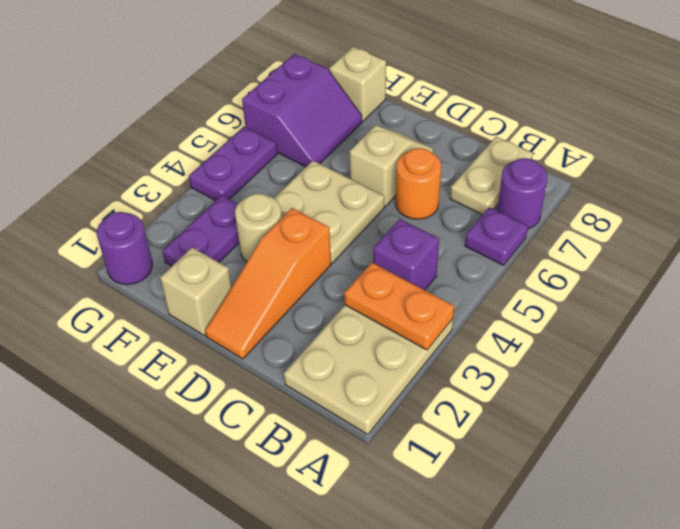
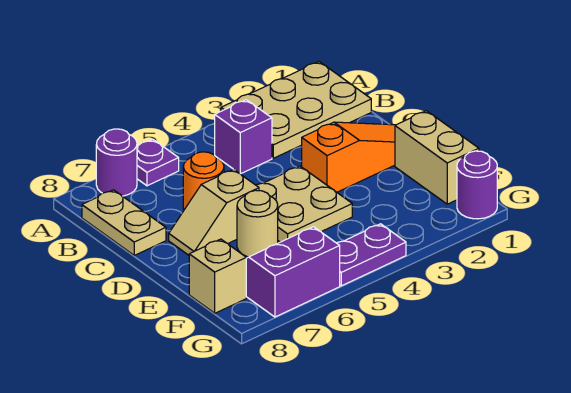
orange plate A3:B3 level 2 -> none
tan plate B7:B8 level 1 -> tan plate B8:C8 level 1
tan brick E1 level 1 -> tan brick E1:F1 level 1
tan round brick E3 level 1 -> tan round brick E6 level 1
purple plate F2:F3 level 1 -> none

